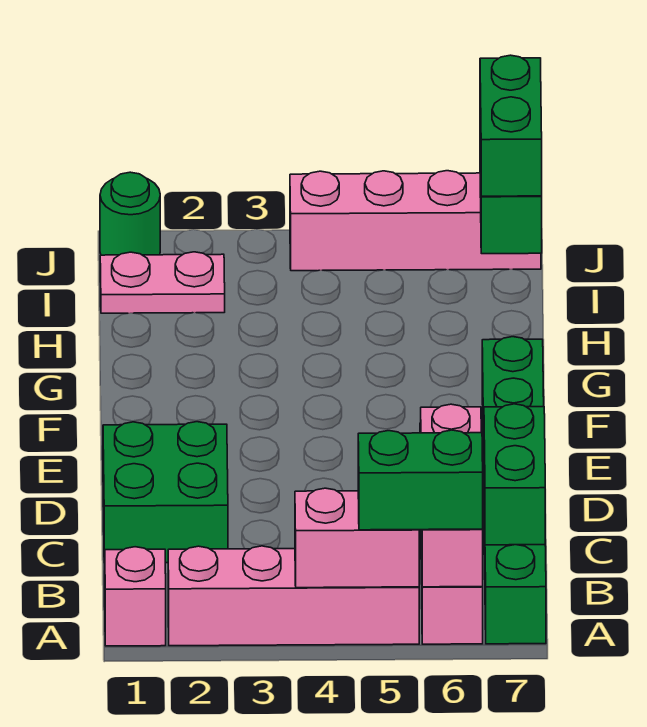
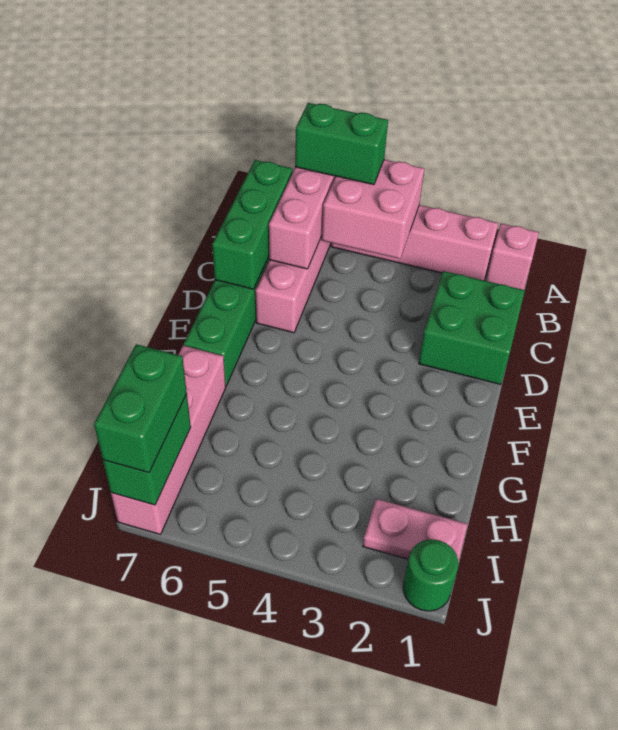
pink brick A4:A5 level 2 -> pink brick A4:B5 level 2
green brick B7:C7 level 2 -> green brick B7:D7 level 2
pink brick J4:J7 level 1 -> pink brick G7:J7 level 1

